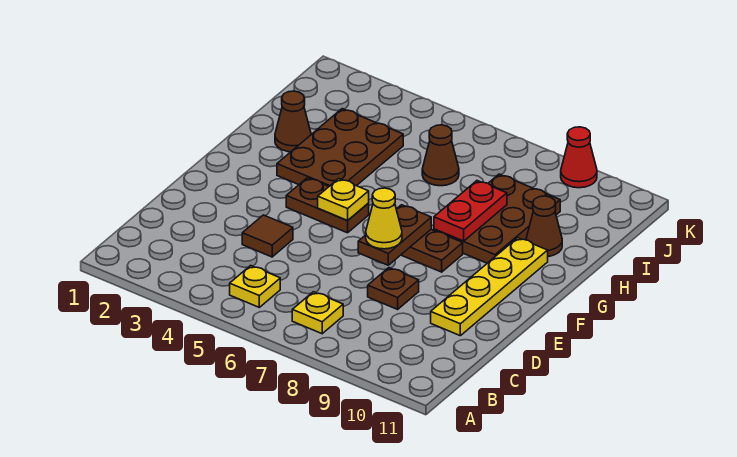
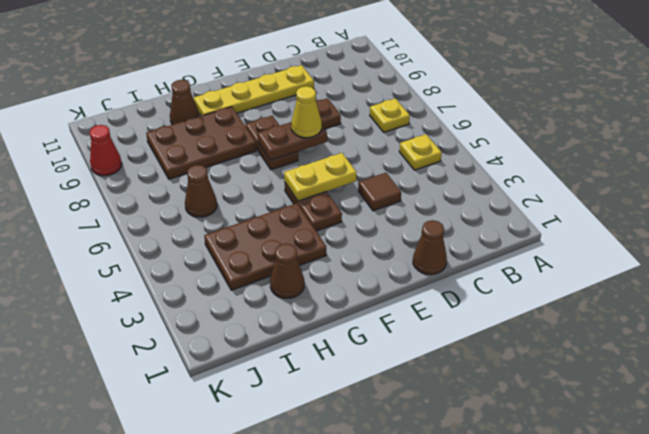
none -> brown cone D1 level 1
yellow plate F5 level 2 -> yellow plate E5:F5 level 2
red plate G8:H8 level 2 -> none

